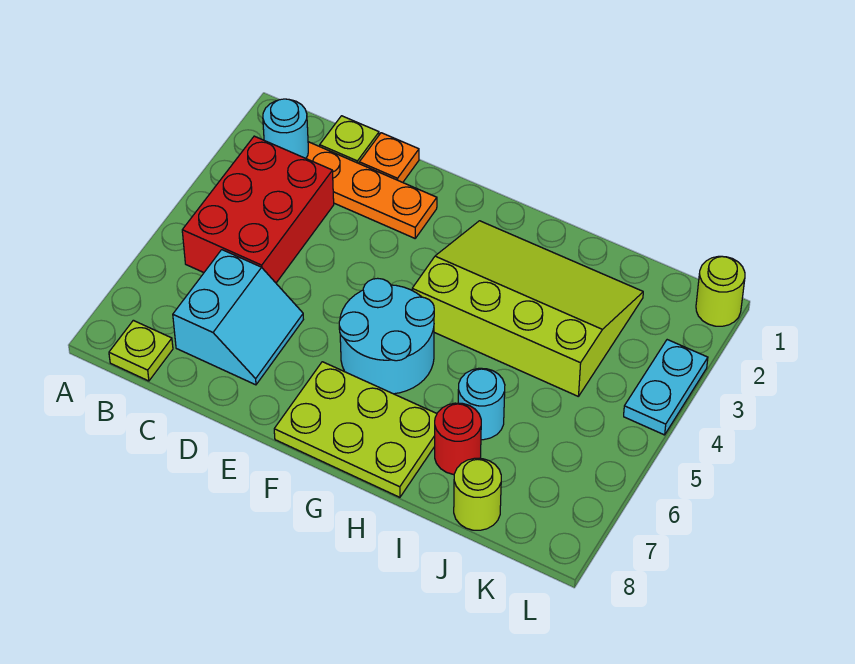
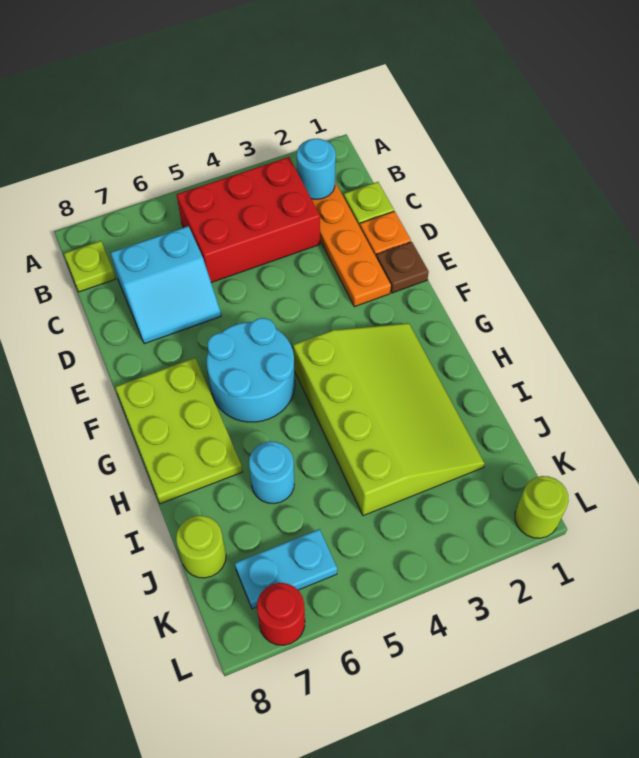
none -> brown plate E1 level 1
red round brick I7 level 1 -> red round brick L7 level 1
cyan plate L3:L4 level 1 -> cyan plate K6:K7 level 1

